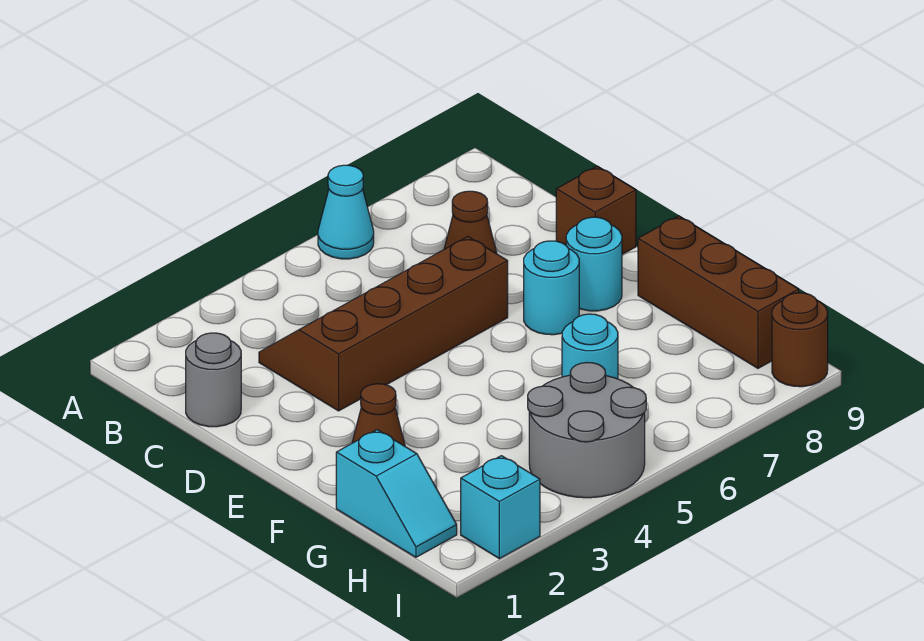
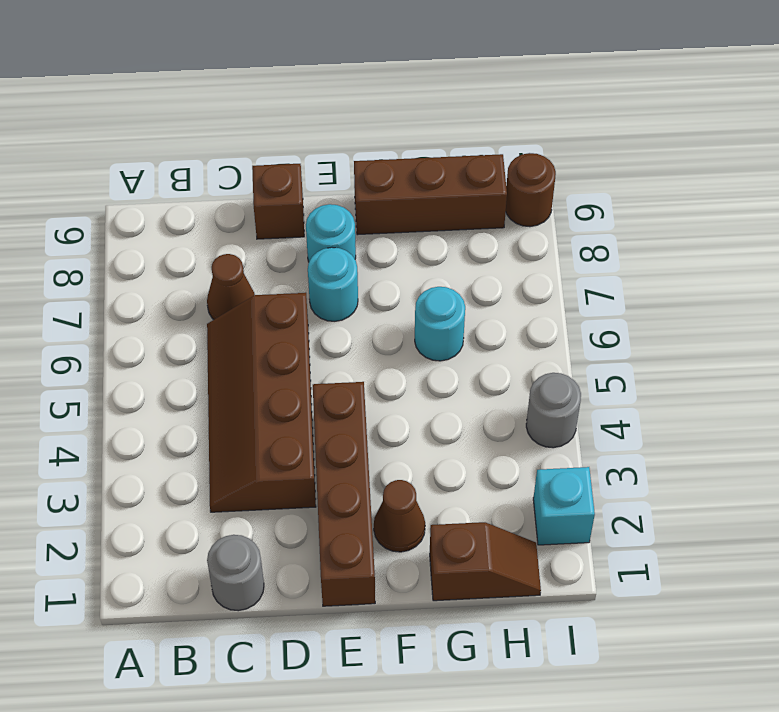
cyan cone A6 level 1 -> none
none -> brown brick E1:E4 level 1
cyan slope G1:H1 level 1 top G -> brown slope G1:H1 level 1 top G
grey round brick H4:I5 level 1 -> grey round brick I4 level 1

